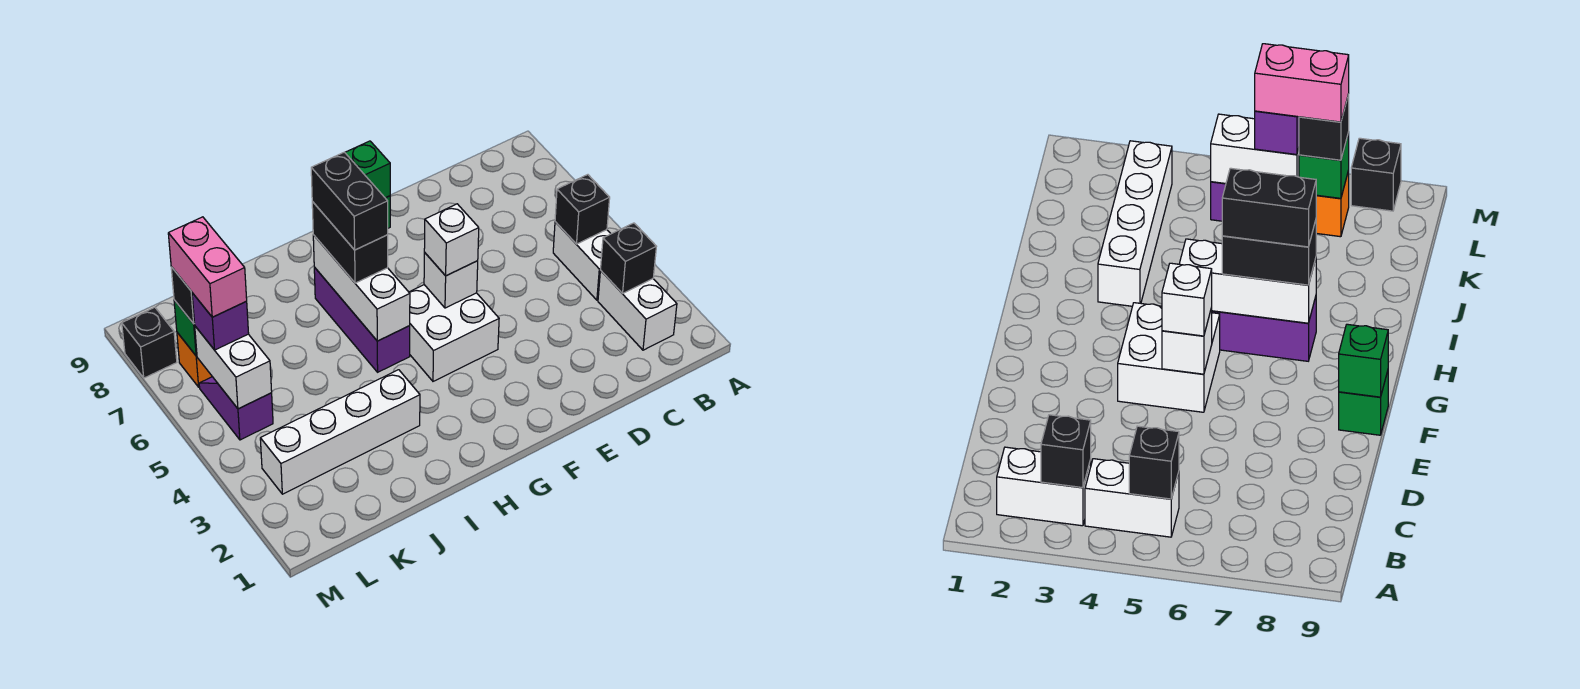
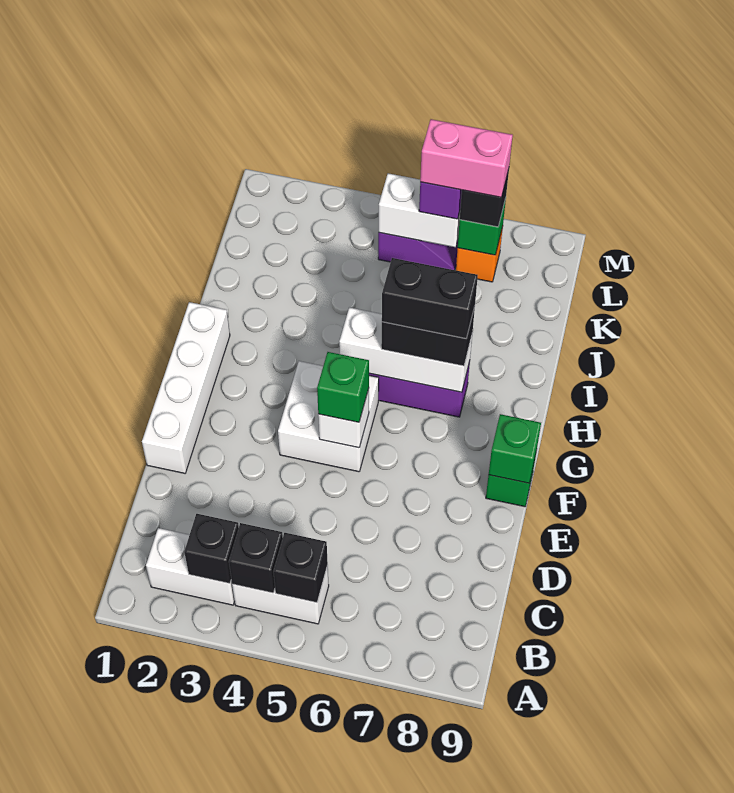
white brick F5 level 3 -> green brick F5 level 3
white brick I3:L3 level 1 -> white brick E1:H1 level 1
black brick M8 level 1 -> black brick B4 level 2

